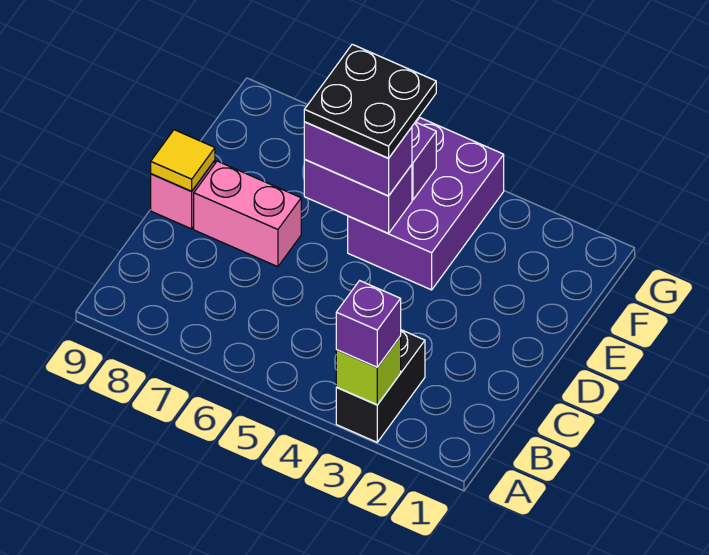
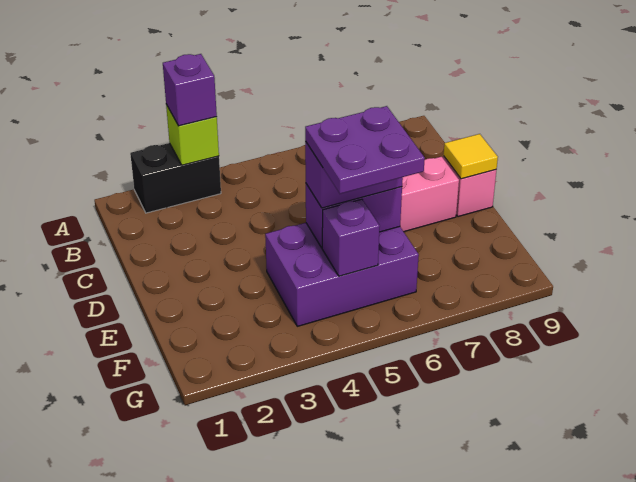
black brick A3:B3 level 1 -> black brick A2:A3 level 1
purple brick E4:G5 level 1 -> purple brick E4:F6 level 1
black plate E5:F6 level 4 -> purple plate E5:F6 level 4

